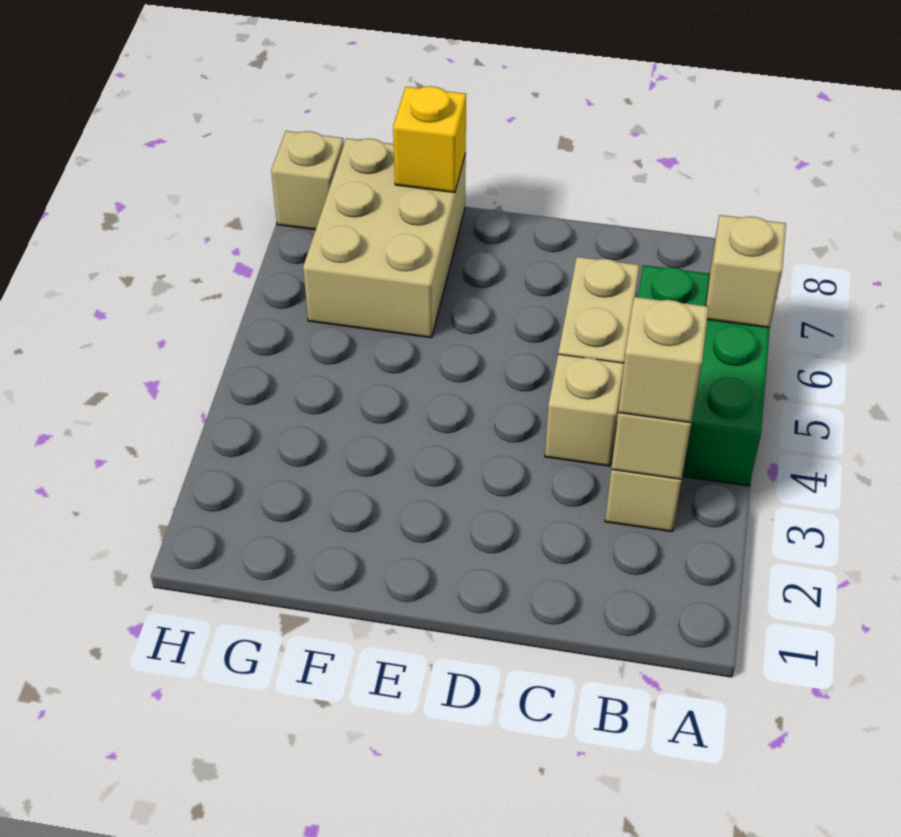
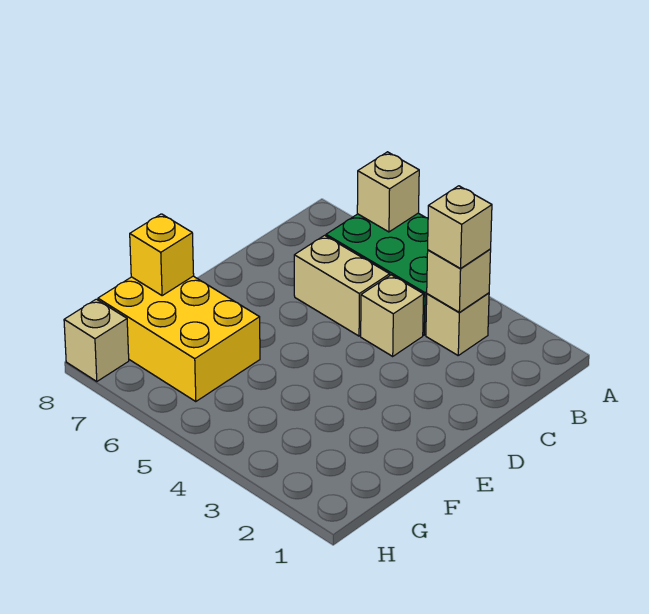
tan brick F6:G8 level 1 -> yellow brick F6:G8 level 1

